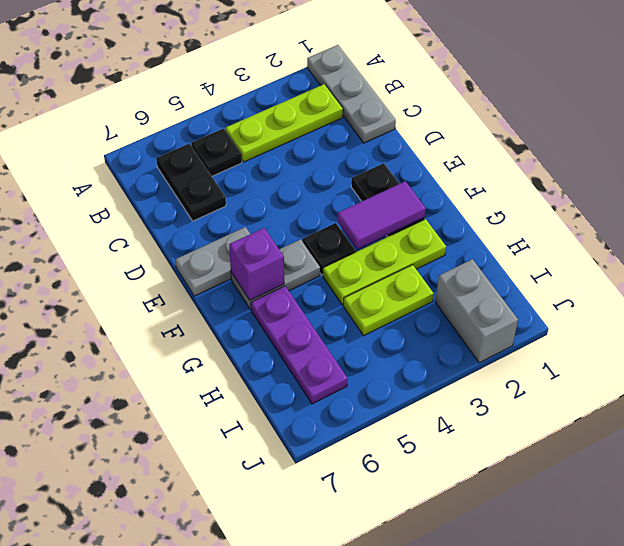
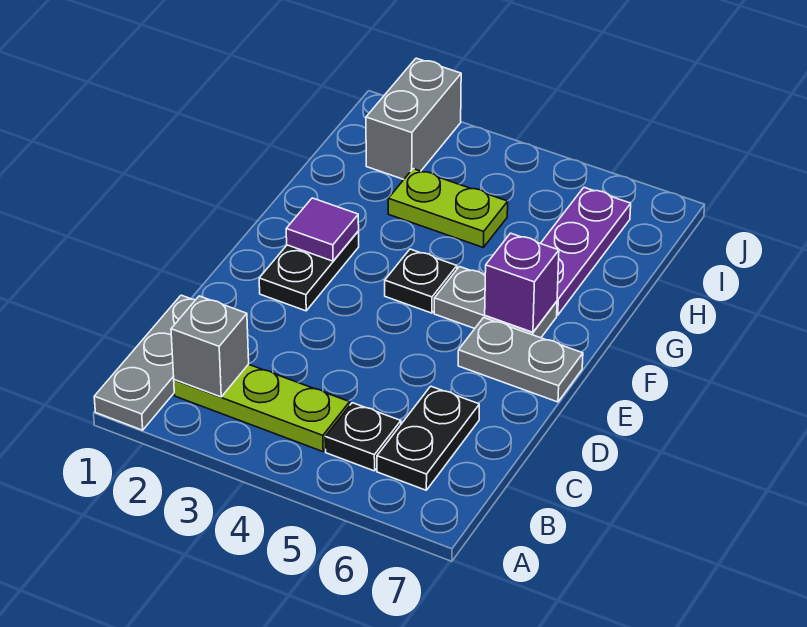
none -> grey brick B2 level 2
purple tile F2:F3 level 2 -> purple tile F2 level 2
lime plate G2:G4 level 1 -> none

